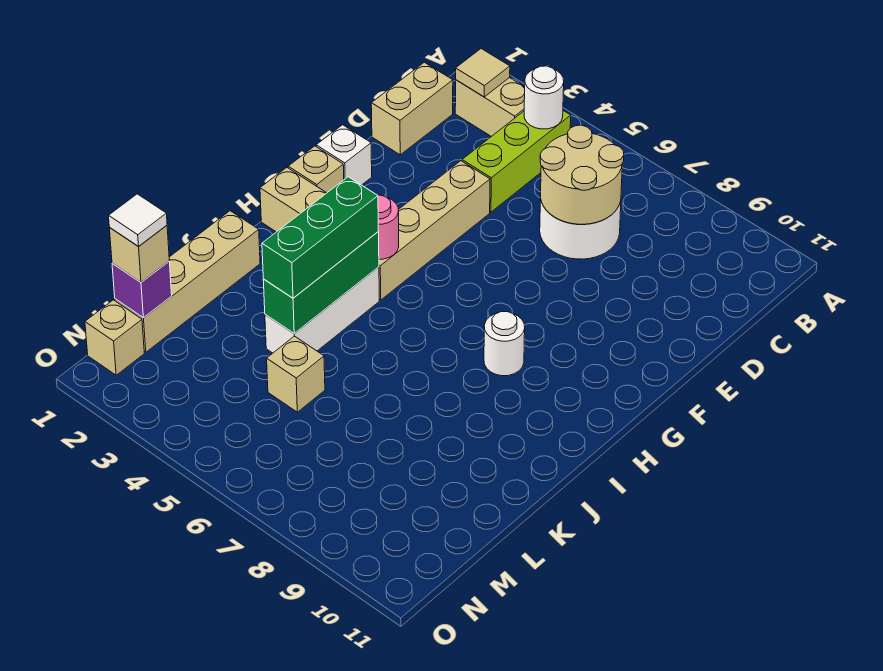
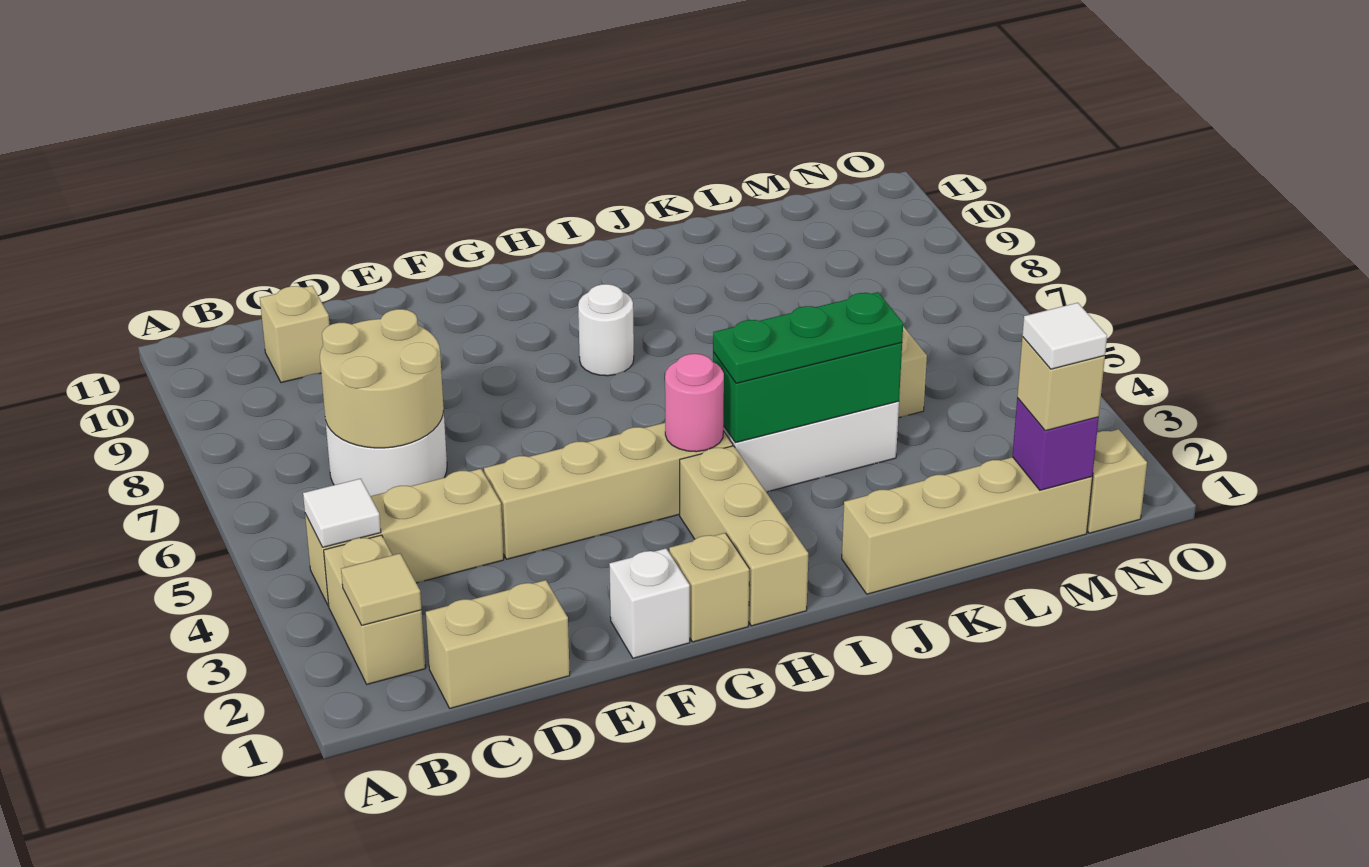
lime brick B4:D4 level 1 -> tan brick B4:D4 level 1
white round brick B4 level 2 -> white tile B4 level 2
none -> tan brick C10 level 1
green brick I4:K4 level 3 -> green plate I4:K4 level 3

